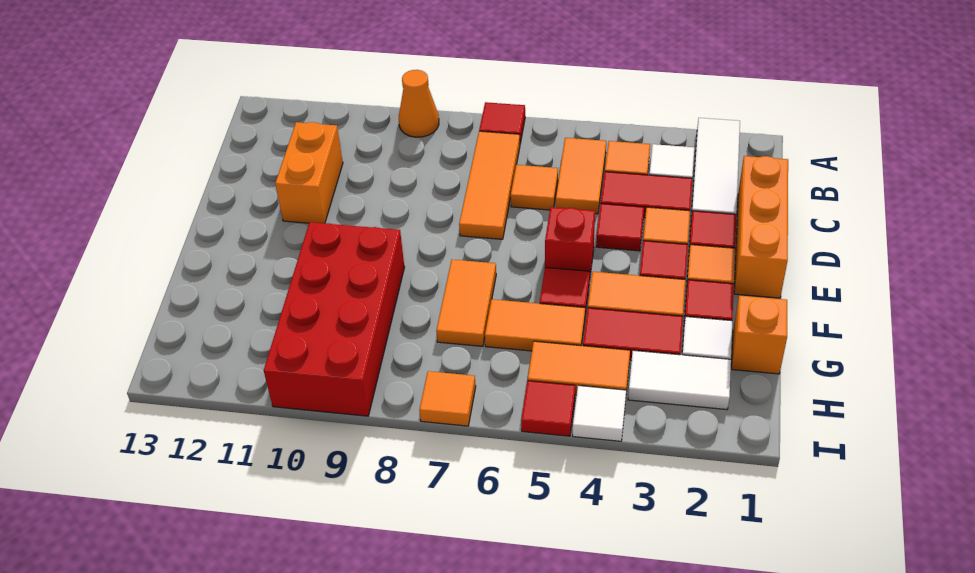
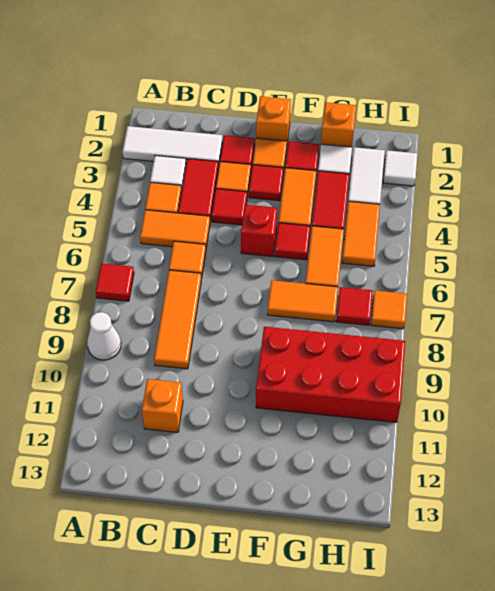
orange cone A9 level 1 -> white cone A9 level 1
orange tile B7:D7 level 1 -> orange tile C7:C9 level 1
orange brick C1:E1 level 1 -> orange brick E1 level 1
orange brick C11:D11 level 1 -> orange brick C11 level 1
white tile I4 level 1 -> white tile I2 level 1
red tile I5 level 1 -> red tile H7 level 1

